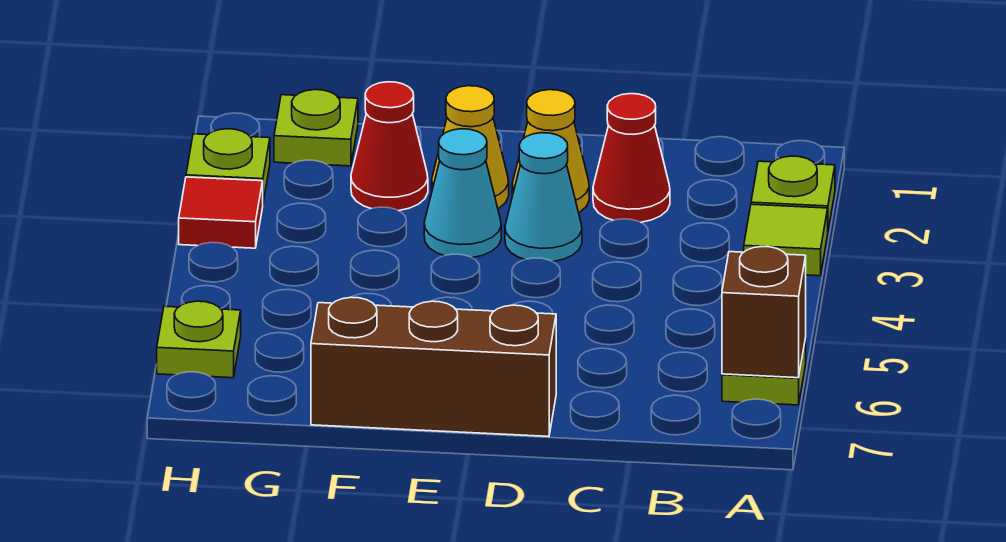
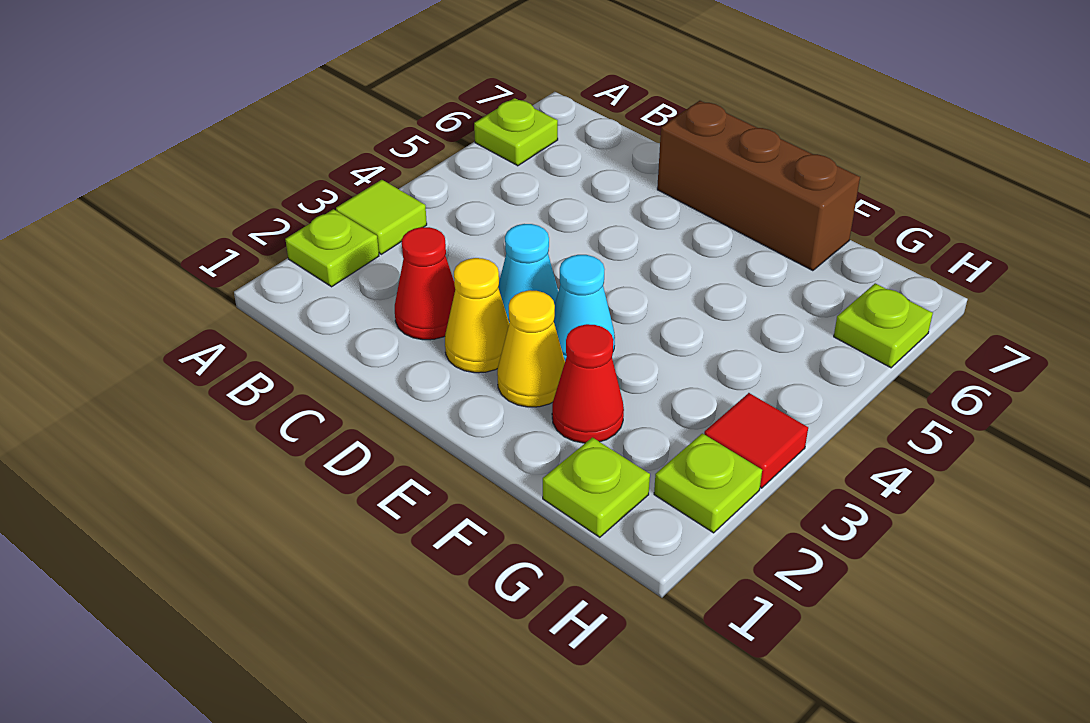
brown brick A6 level 2 -> none

